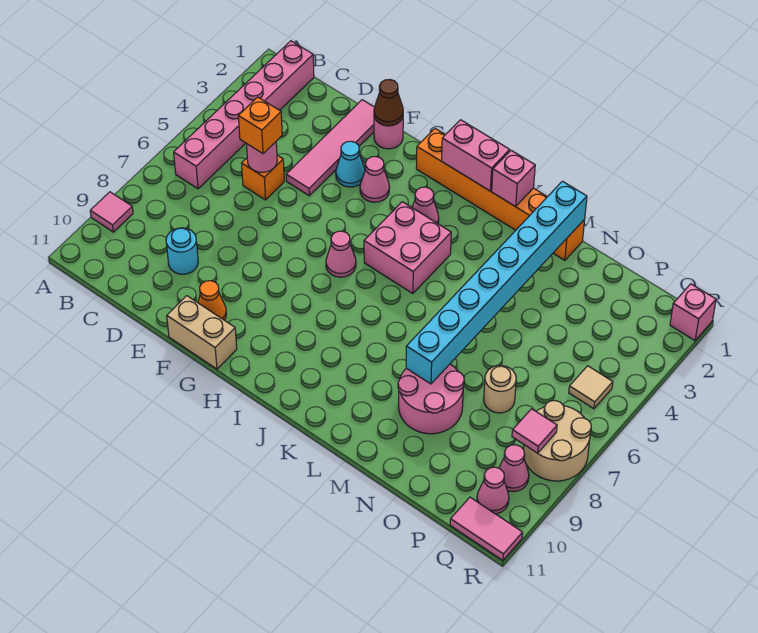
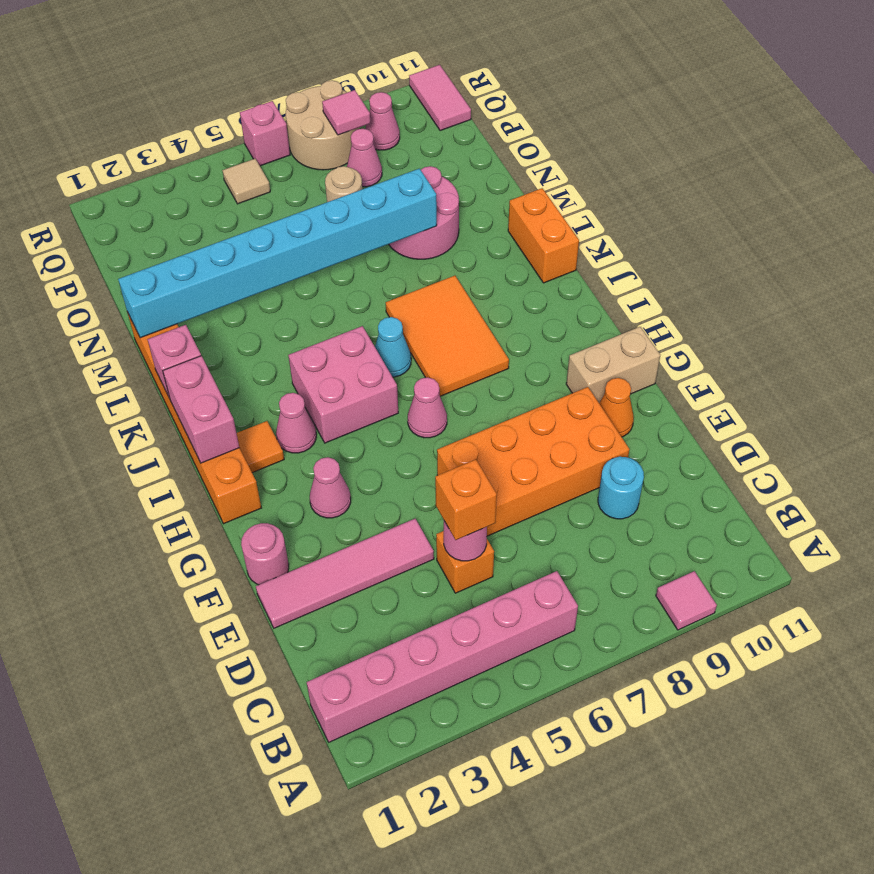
none -> orange brick E6:F9 level 1
brown cone F1 level 2 -> none
cyan cone F3 level 1 -> cyan cone J6 level 1
tan brick F11:G11 level 1 -> tan brick G10:G11 level 1
none -> orange tile I2 level 1
none -> orange tile I7:K8 level 1
none -> orange brick K11:L11 level 1
pink cone Q10 level 1 -> pink cone P8 level 1
pink brick R1 level 1 -> pink brick R6 level 1

